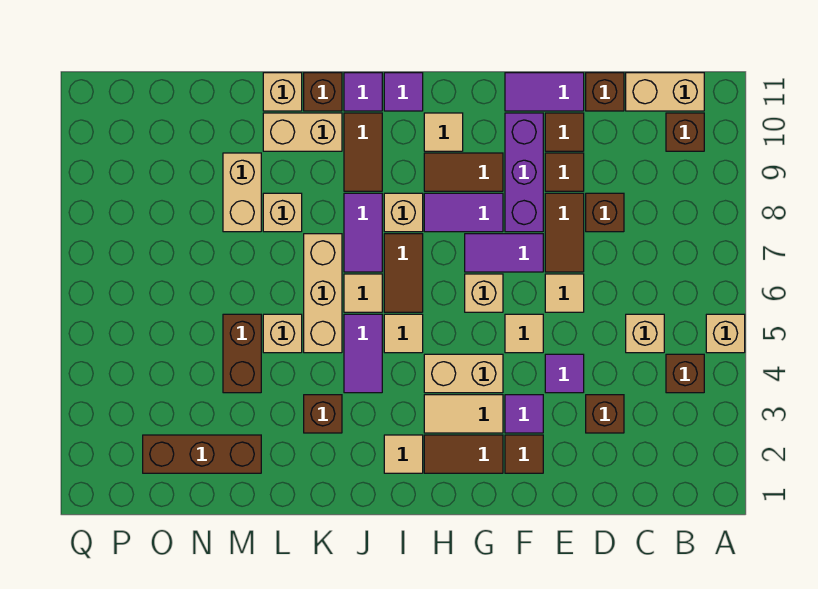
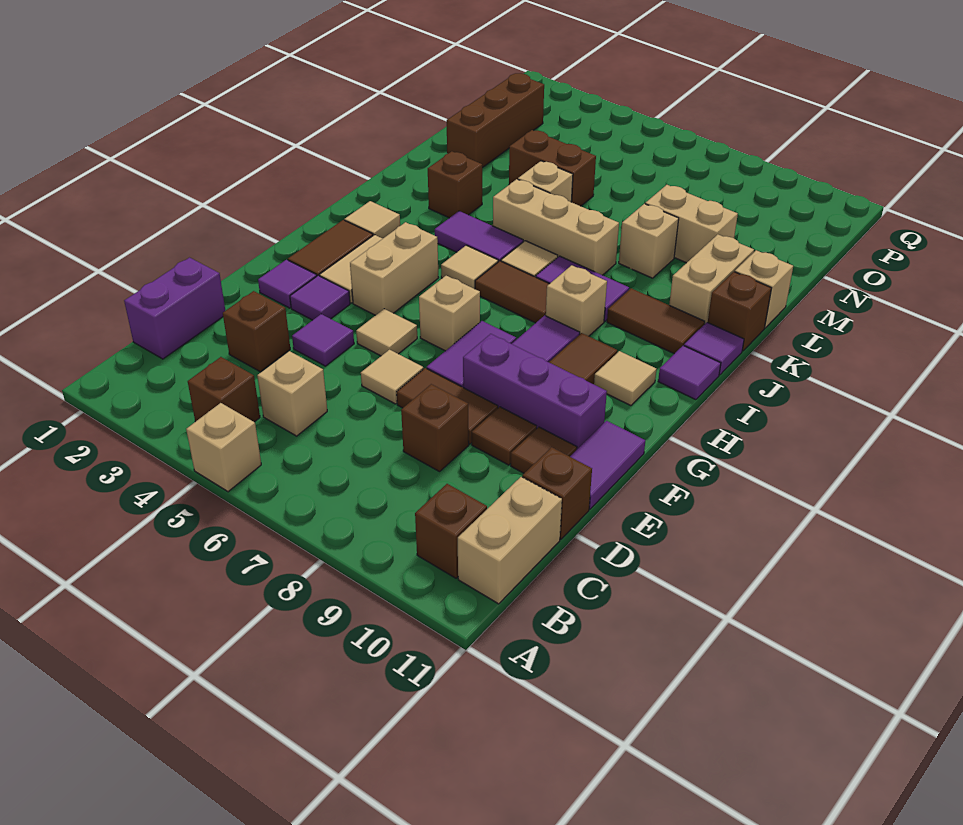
none -> purple brick C1:D1 level 1
brown tile F2 level 1 -> purple tile F2 level 1

